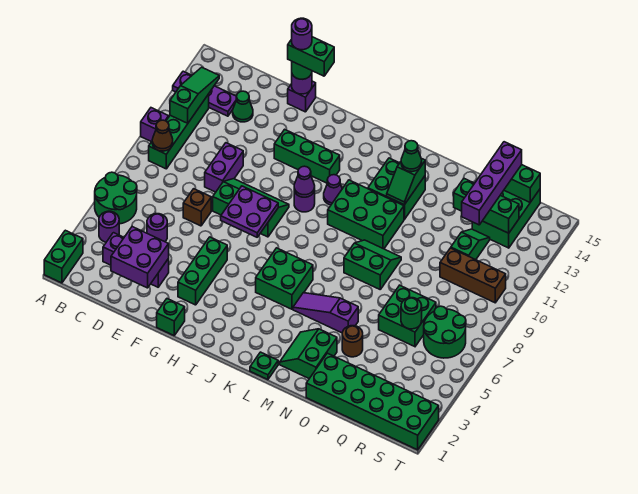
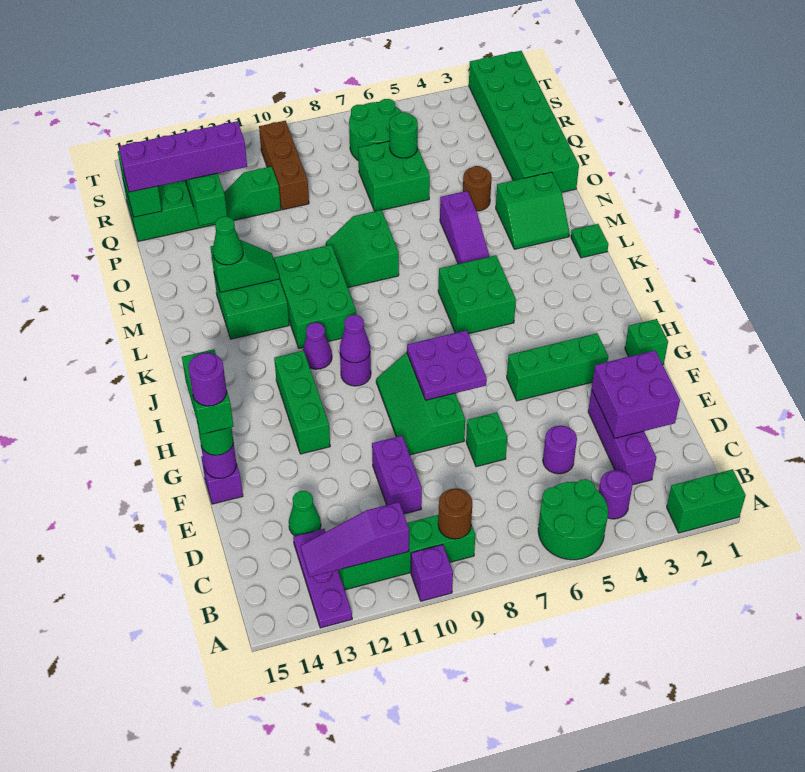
brown cone B9 level 2 -> brown round brick B9 level 2
green slope B11:B13 level 2 top 11 -> purple slope B11:B13 level 2 top 11
brown brick E7 level 1 -> green brick E7 level 1
purple brick E9:E10 level 1 -> purple brick D10:E10 level 1

